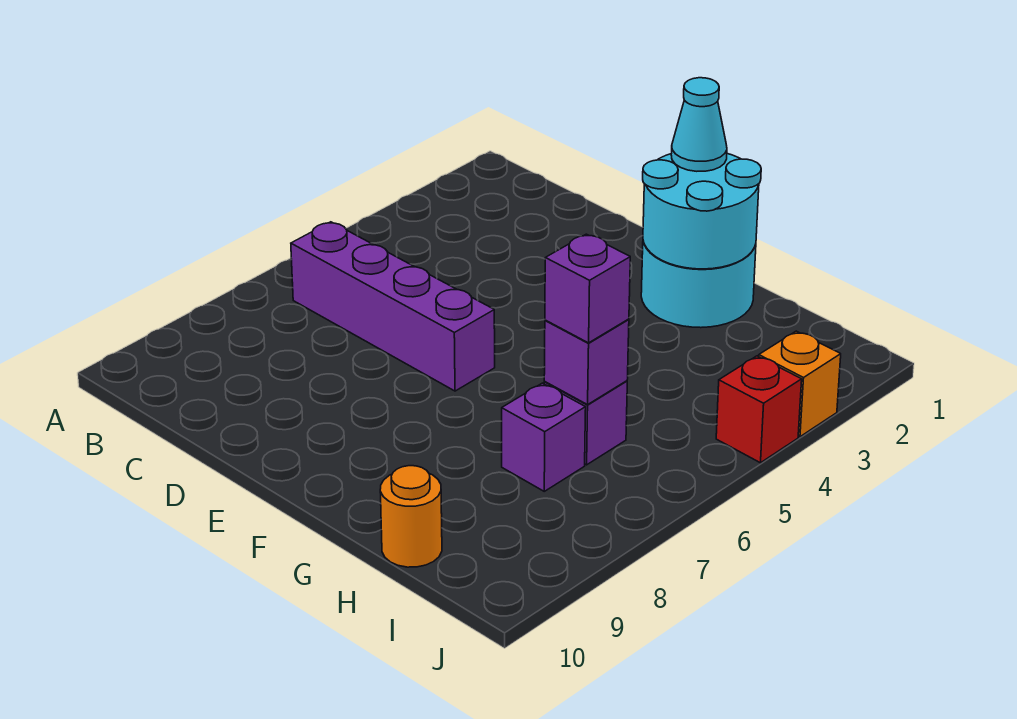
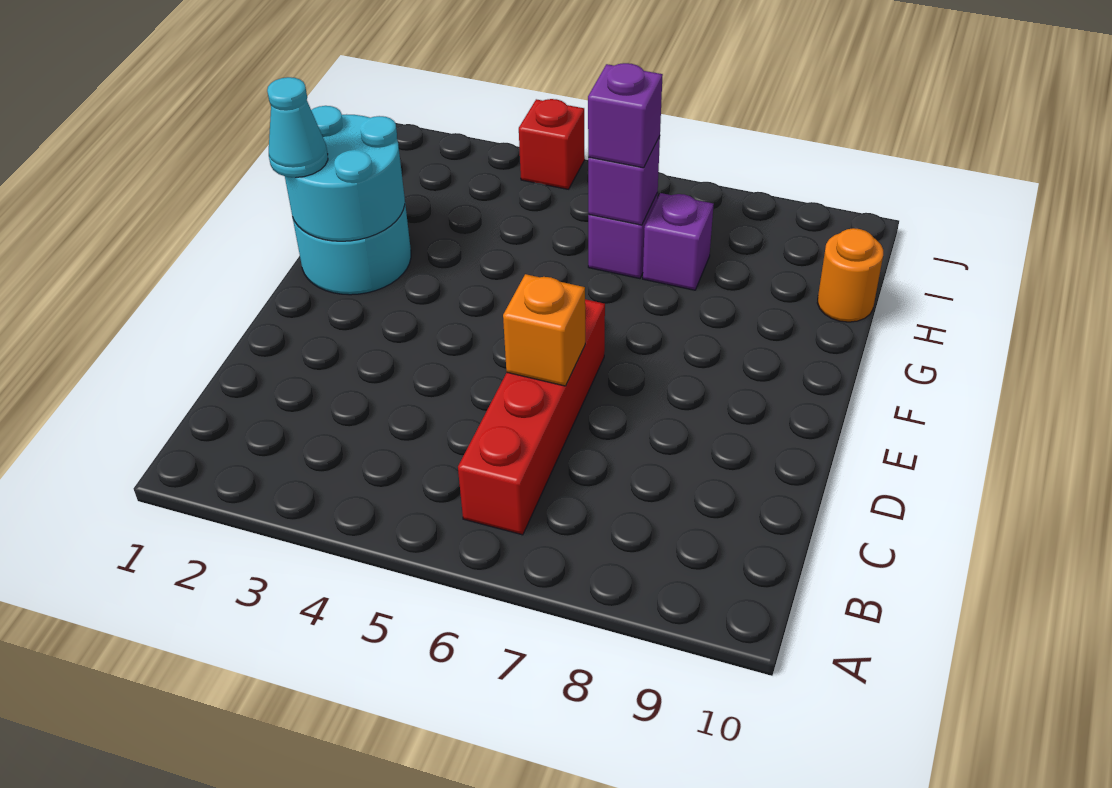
purple brick B6:E6 level 1 -> red brick B6:E6 level 1
orange brick J3 level 1 -> orange brick D6 level 2

